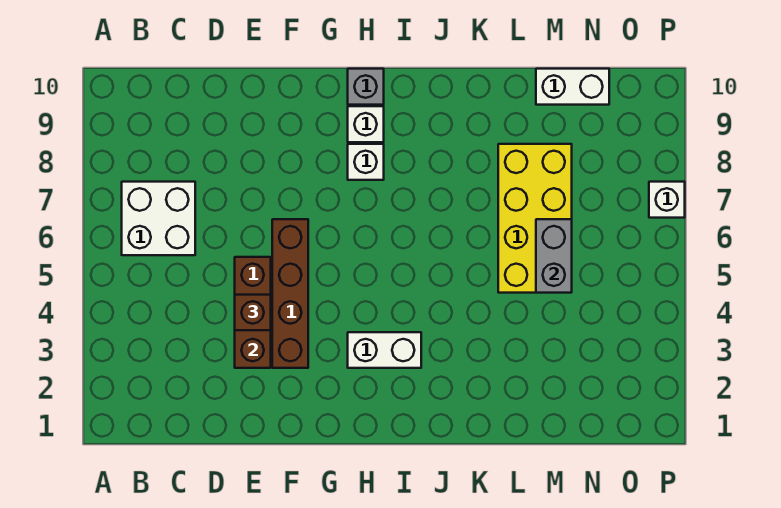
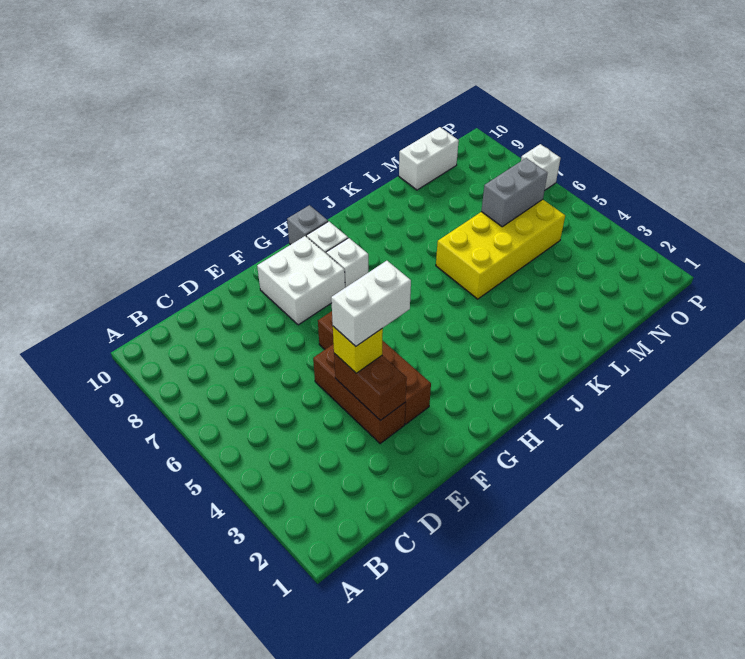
white brick B6:C7 level 1 -> white brick F8:G9 level 1
brown brick E4 level 3 -> yellow brick E4 level 3
white brick H3:I3 level 1 -> white brick E4:F4 level 4
yellow brick L5:M8 level 1 -> yellow brick K5:N6 level 1
grey brick M5:M6 level 2 -> grey brick M6:N6 level 2

